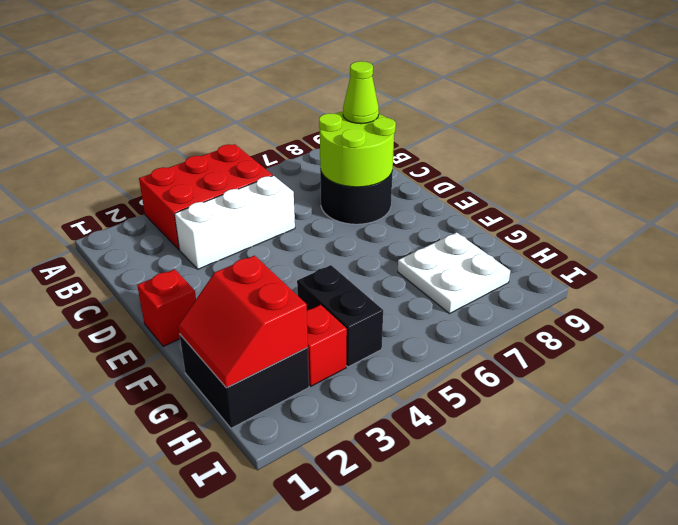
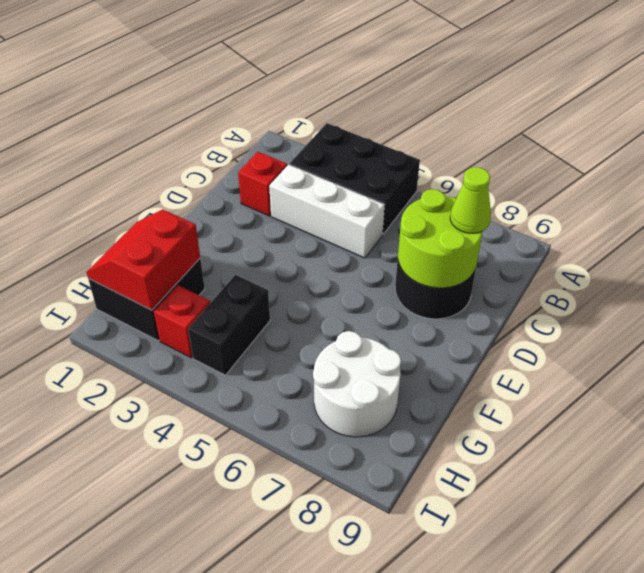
red brick A3:B5 level 1 -> black brick A3:B5 level 1
red brick E1 level 1 -> red brick C2 level 1
white plate G7:H8 level 1 -> white round brick G7:H8 level 1

